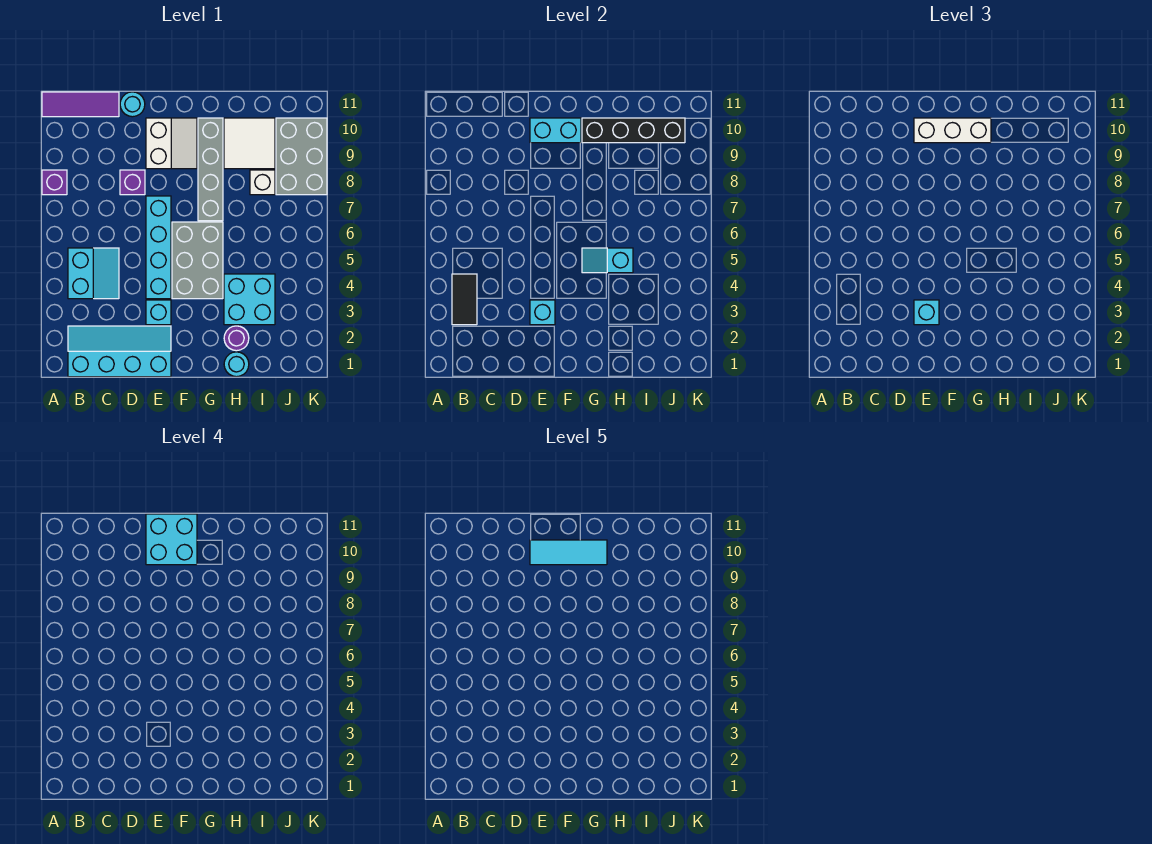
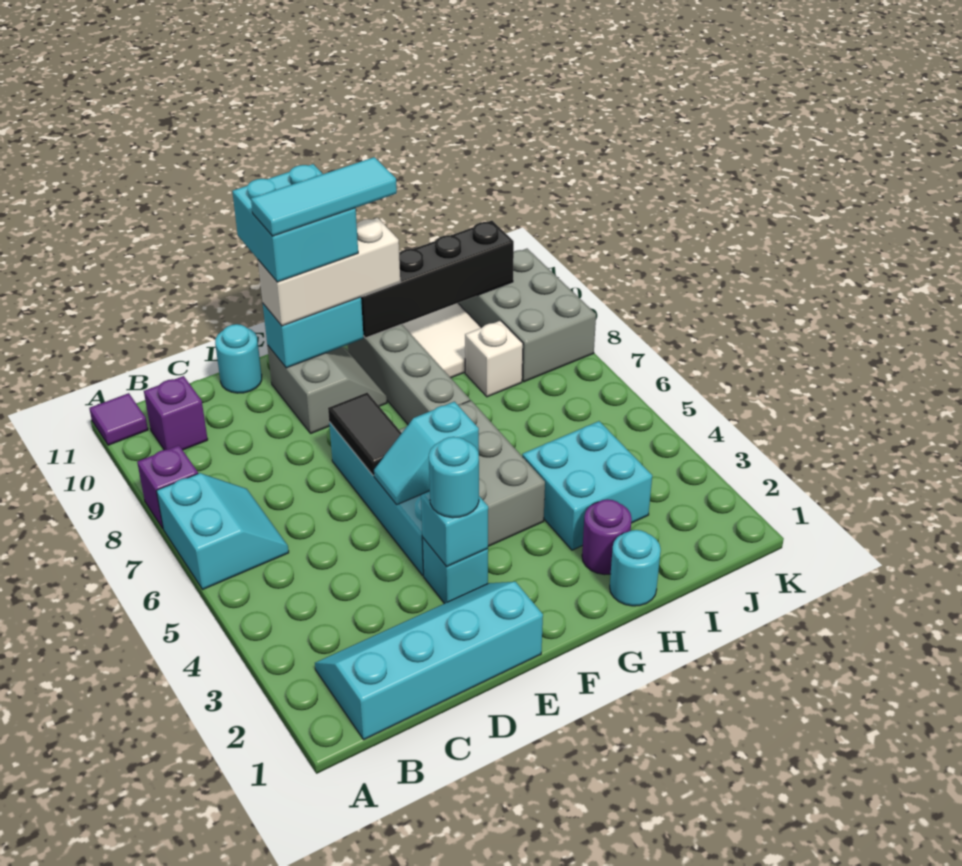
purple tile A11:C11 level 1 -> purple tile A11 level 1
black tile B3:B4 level 2 -> black tile E6:E7 level 2
cyan slope B4:C5 level 1 top B -> cyan slope A6:B7 level 1 top A
purple brick D8 level 1 -> purple brick B10 level 1
cyan brick E3 level 3 -> cyan round brick E3 level 3
white slope E9:F10 level 1 top E -> grey slope E9:F10 level 1 top E
cyan slope G5:H5 level 2 top H -> cyan slope E5:F5 level 2 top F

